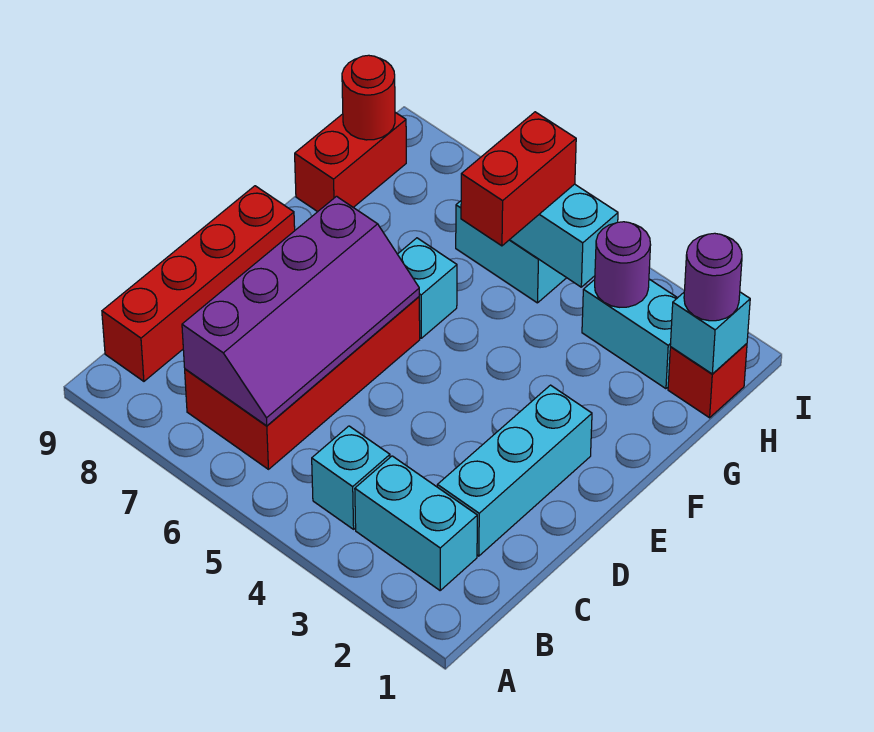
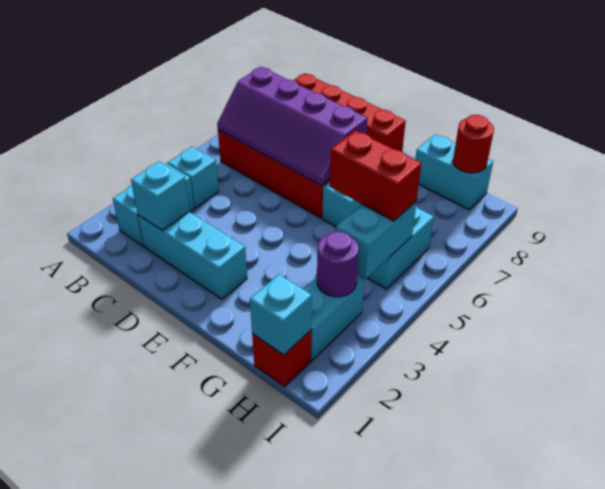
none -> cyan brick C2 level 2
red brick G9:H9 level 1 -> cyan brick G9:H9 level 1
purple round brick H1 level 3 -> none

